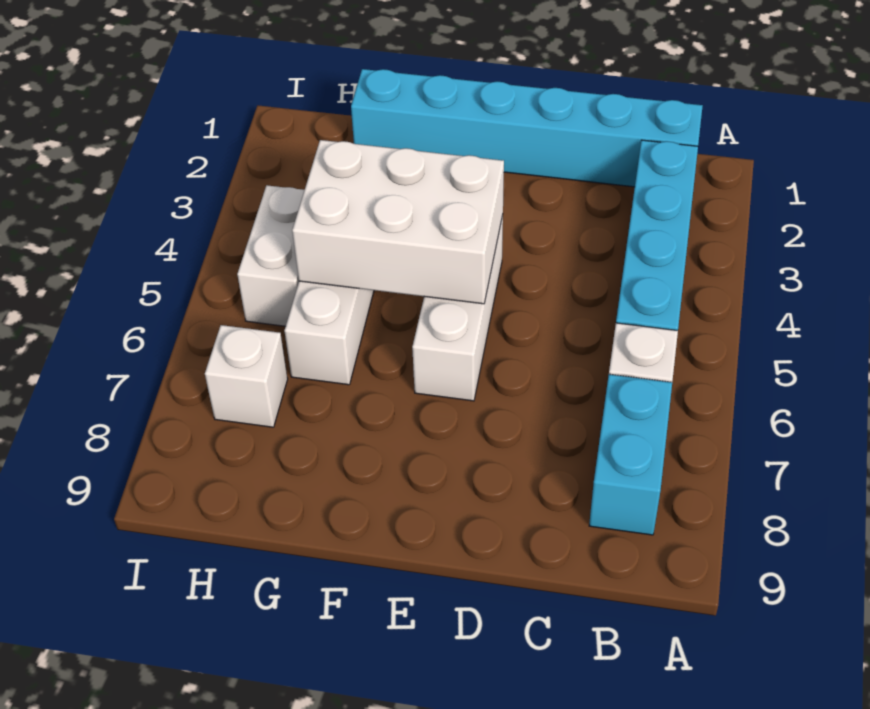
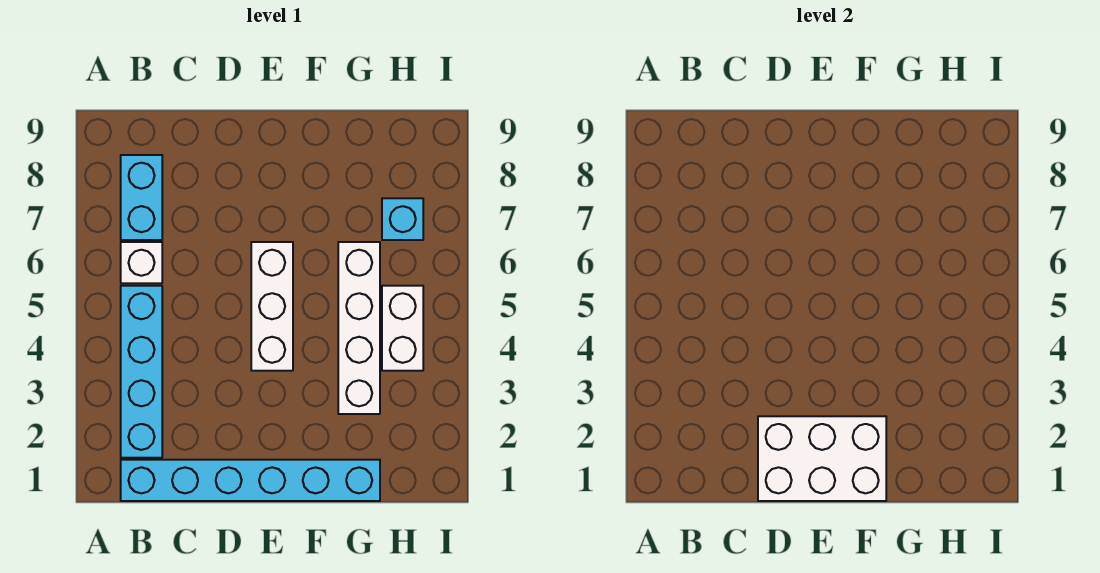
white brick E4:G5 level 2 -> white brick D1:F2 level 2
white brick H7 level 1 -> cyan brick H7 level 1

